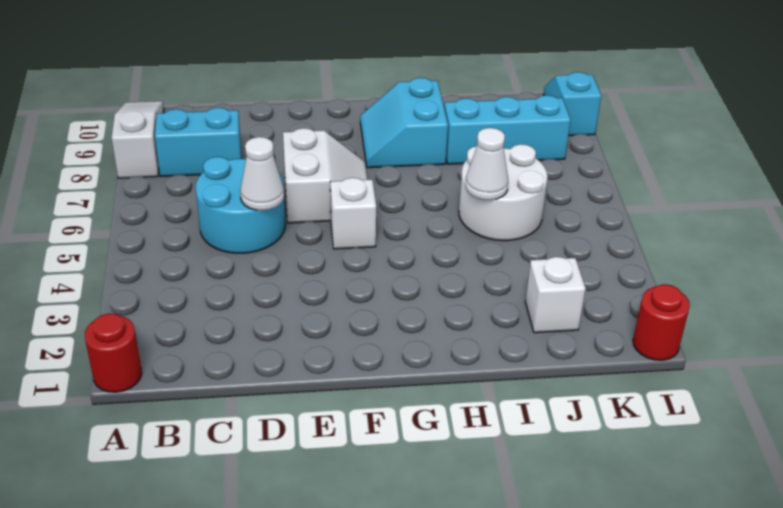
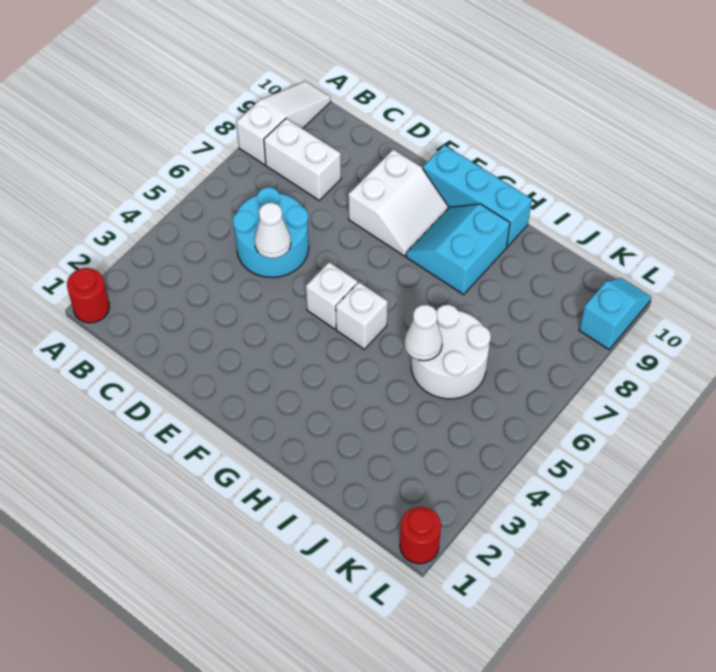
cyan brick B8:C8 level 1 -> white brick B8:C8 level 1
white slope E6:F7 level 1 top E -> white slope E8:F9 level 1 top E
cyan brick I8:K8 level 1 -> cyan brick F10:H10 level 1
white brick J2 level 1 -> white brick G5 level 1

